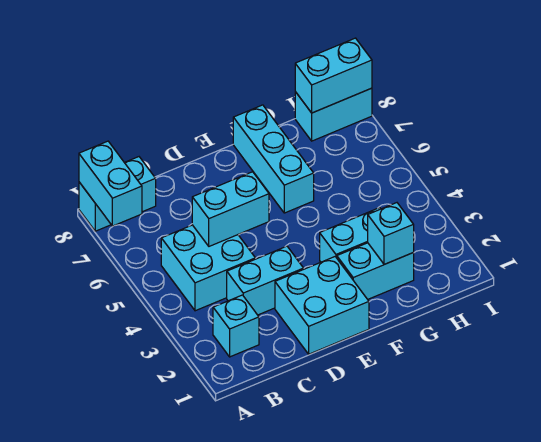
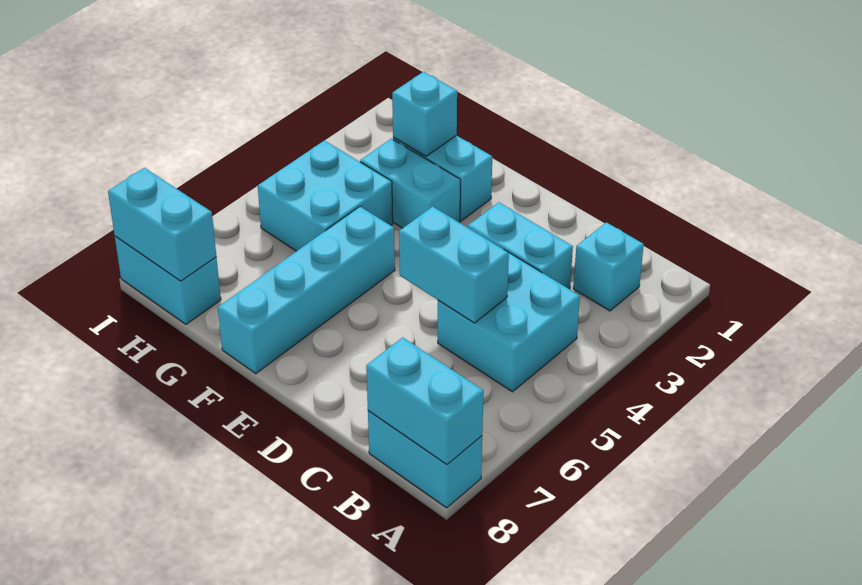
cyan brick A7:A8 level 2 -> cyan brick A8:B8 level 2
cyan brick D1:E2 level 1 -> cyan brick G4:H5 level 1
cyan brick F6:F8 level 1 -> cyan brick F5:F8 level 1

